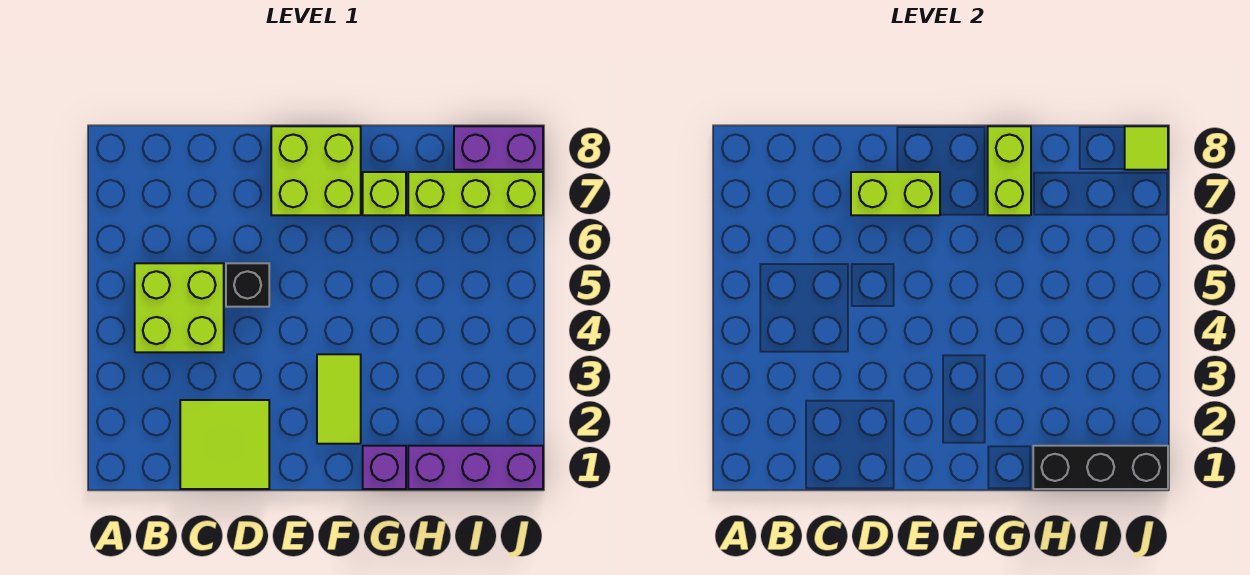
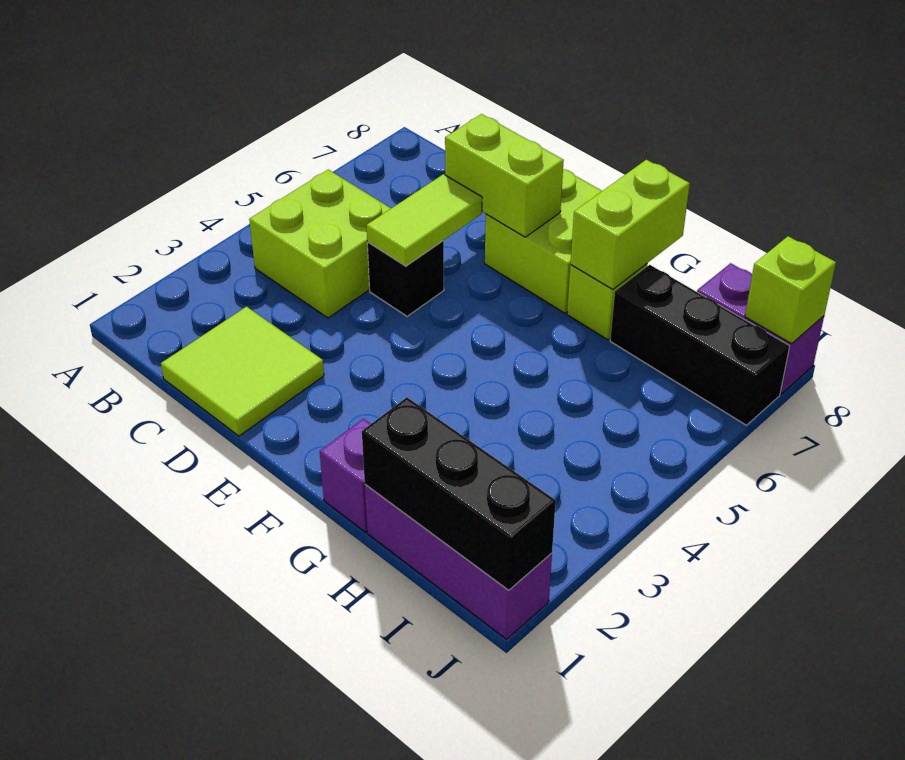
lime tile F2:F3 level 1 -> lime tile D5:D6 level 2
lime brick H7:J7 level 1 -> black brick H7:J7 level 1
lime tile J8 level 2 -> lime brick J8 level 2

